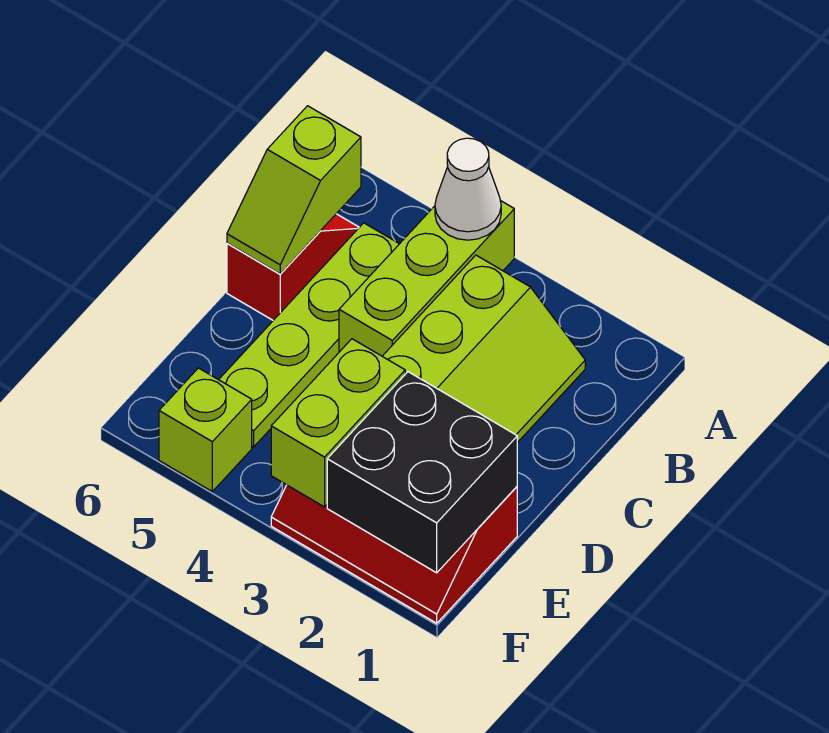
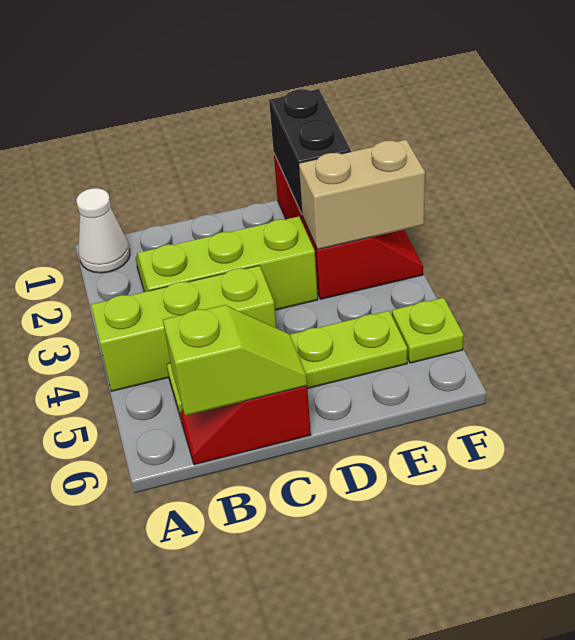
white cone A4 level 2 -> white cone A1 level 1
black brick E1:F2 level 2 -> black brick E1:E2 level 2
lime brick E3:F3 level 2 -> tan brick E3:F3 level 2
lime brick F5 level 1 -> lime plate F5 level 1

